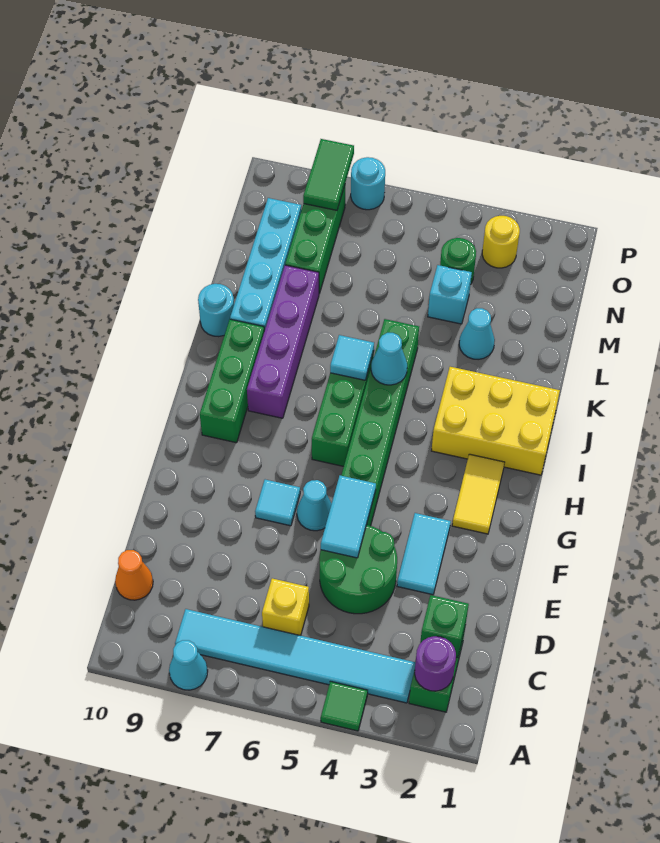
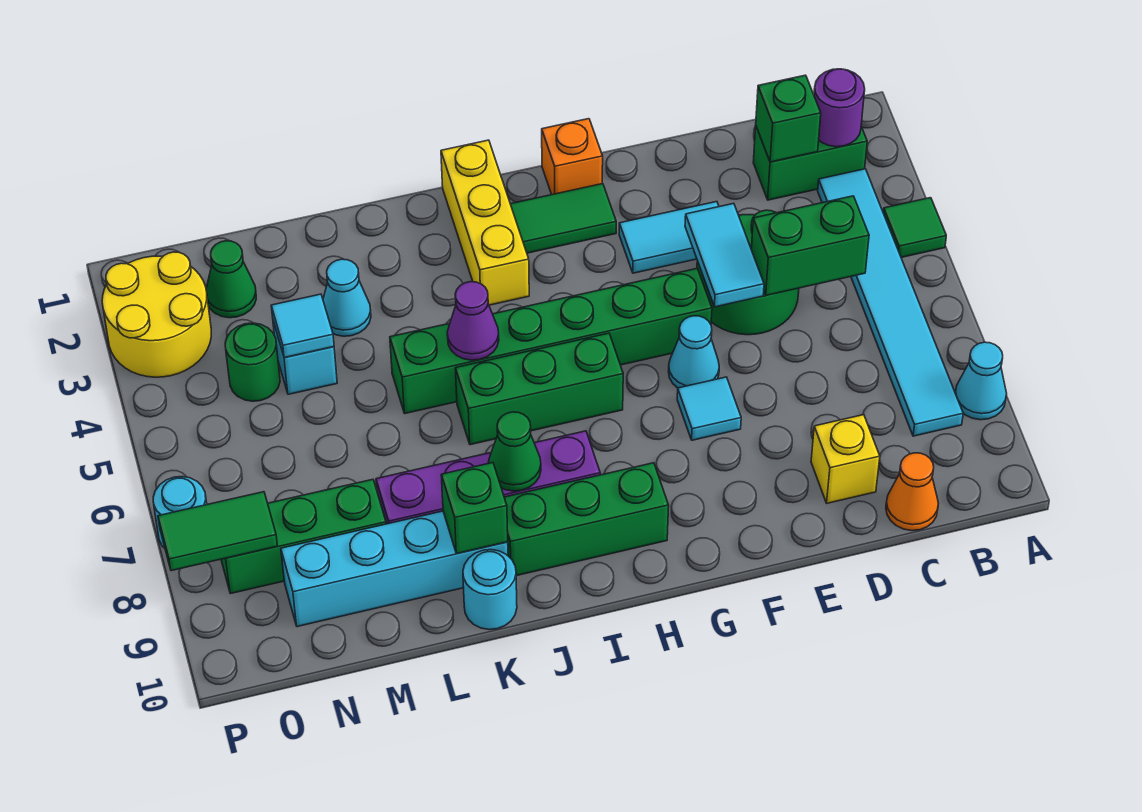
none -> green brick C5:D5 level 2
yellow brick C6 level 1 -> yellow brick D9 level 1
cyan tile E5:F5 level 2 -> cyan tile E4:E5 level 2
none -> orange brick G1 level 1
yellow tile G2:H2 level 1 -> green tile G2:H2 level 1
yellow brick I1:J3 level 1 -> yellow brick I1:I3 level 1
cyan cone J5 level 2 -> purple cone J5 level 2
cyan tile J6 level 2 -> cyan tile M4 level 2
none -> green cone J8 level 2
none -> green brick K9 level 2
none -> green cone N2 level 1
yellow round brick O3 level 1 -> yellow round brick O2:P3 level 1

